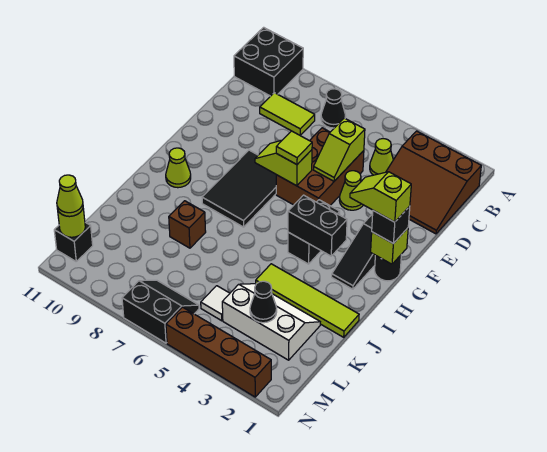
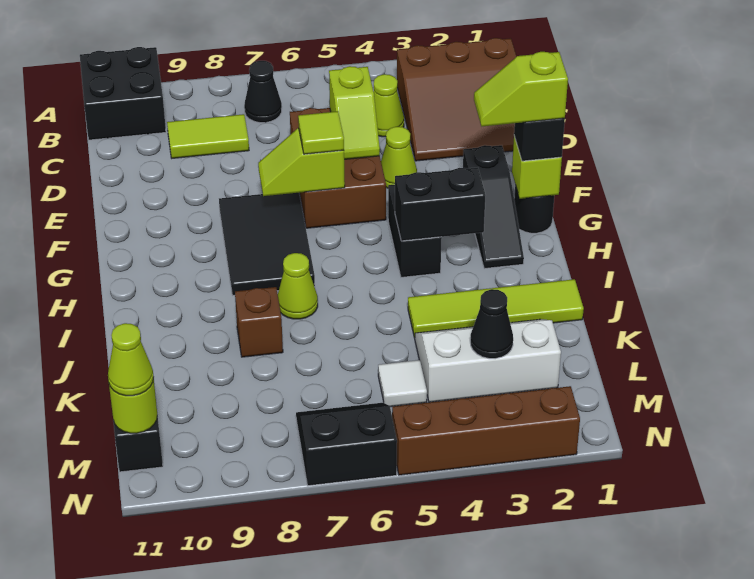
lime cone H10 level 1 -> lime cone I7 level 1

